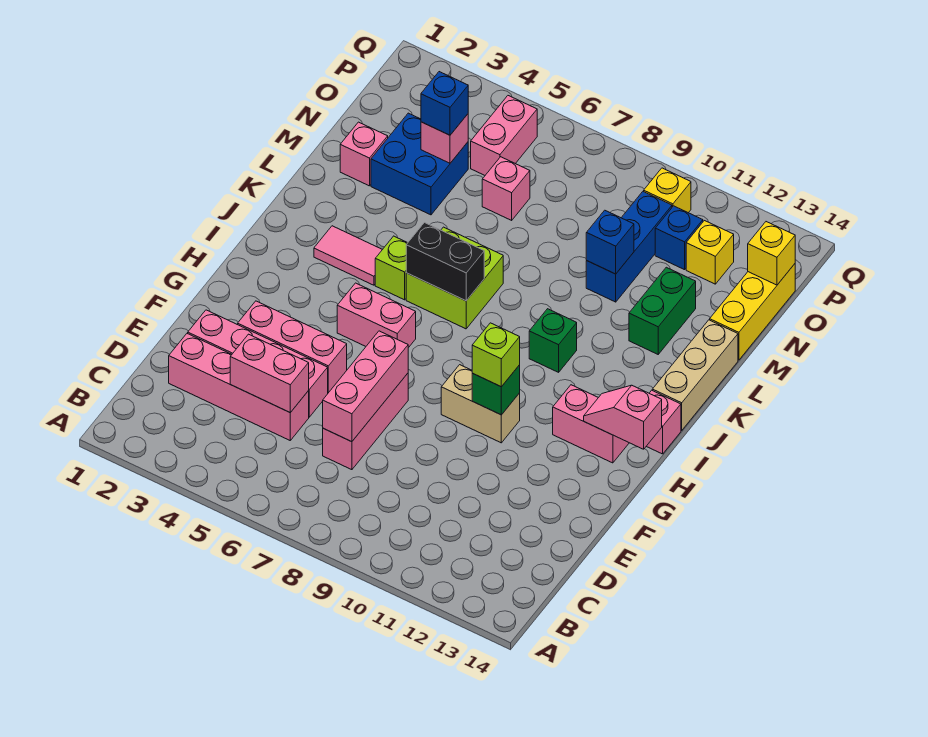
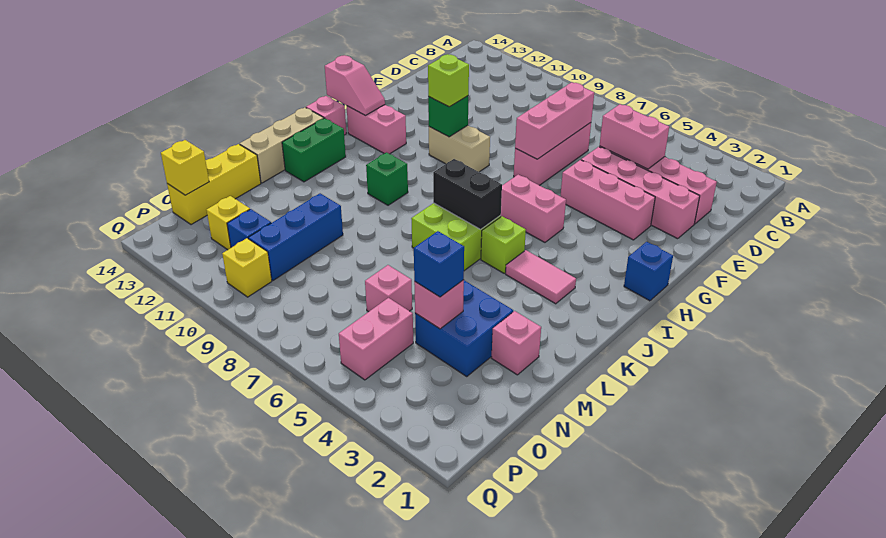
green brick L12:M12 level 1 -> green brick J13:K13 level 1
blue brick M10 level 2 -> blue brick H1 level 1

